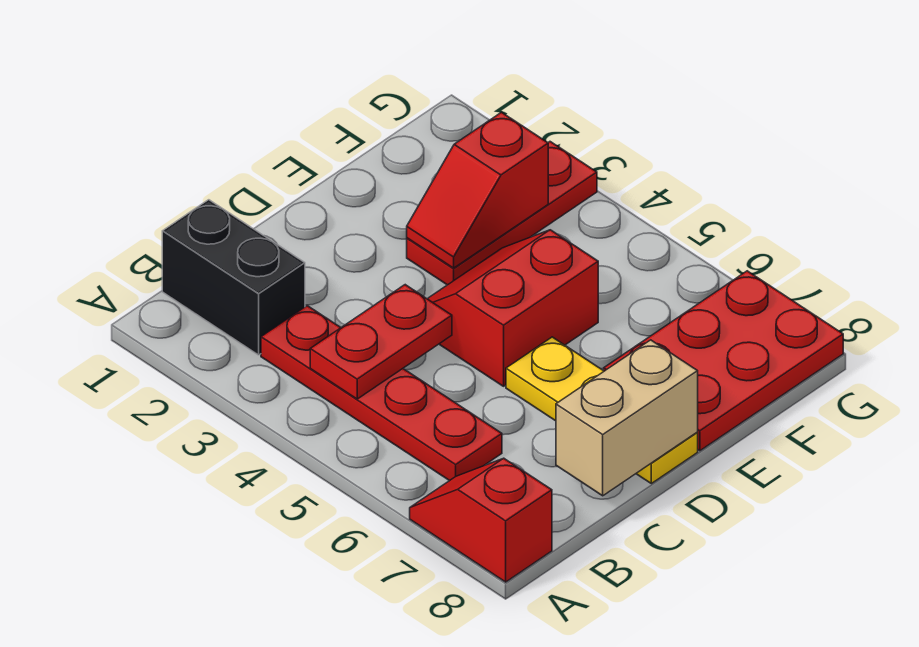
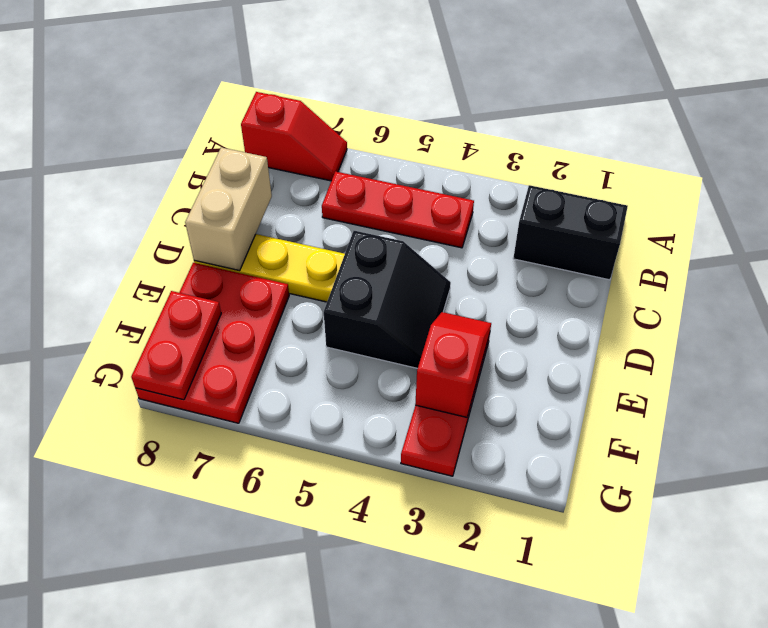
red plate B3:B6 level 1 -> red plate B4:B6 level 1
red plate B4:C4 level 2 -> red plate F8:G8 level 2
red slope D4:E5 level 1 top 5 -> black slope D4:E5 level 1 top 5

